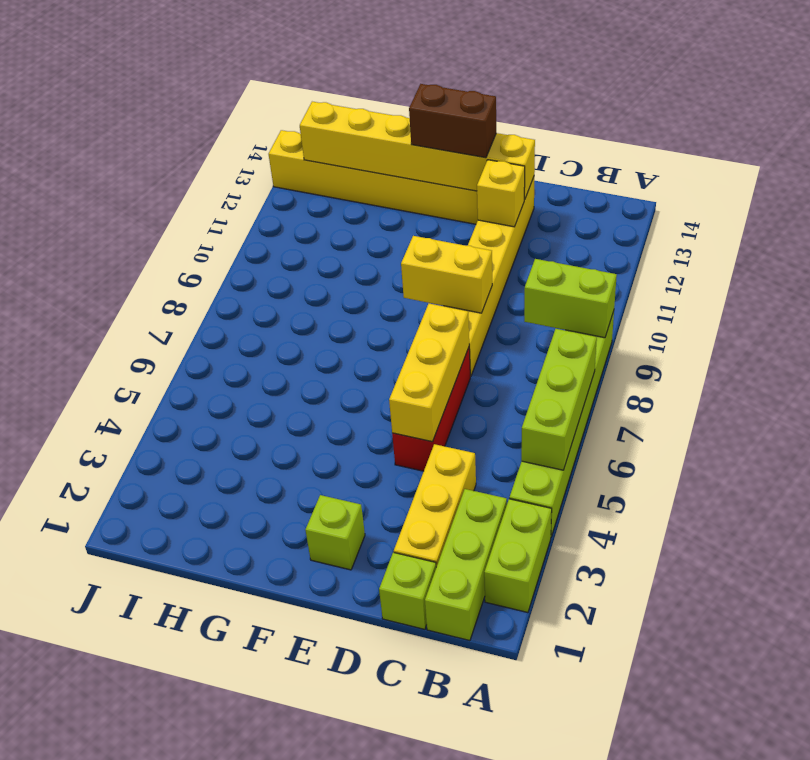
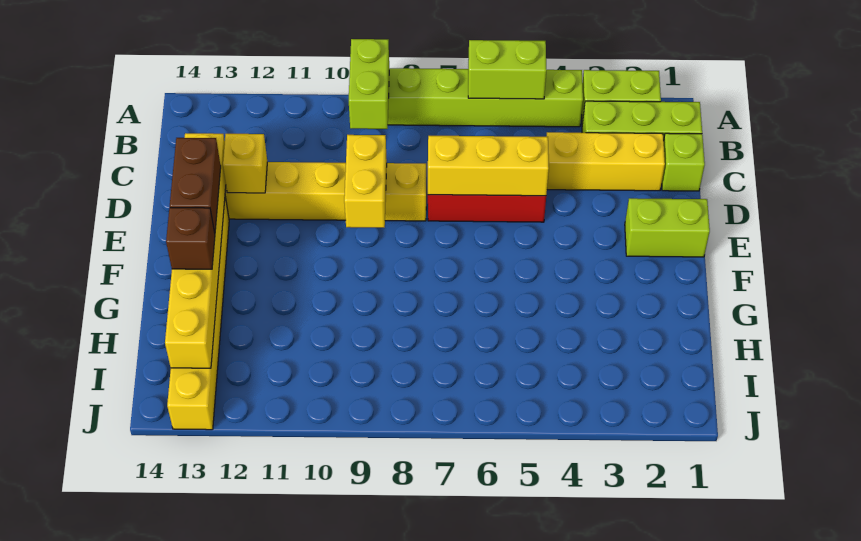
lime brick A5:A7 level 2 -> lime brick A5:A6 level 2
lime brick E2 level 1 -> lime brick E1:E2 level 1
none -> brown brick G13 level 3

